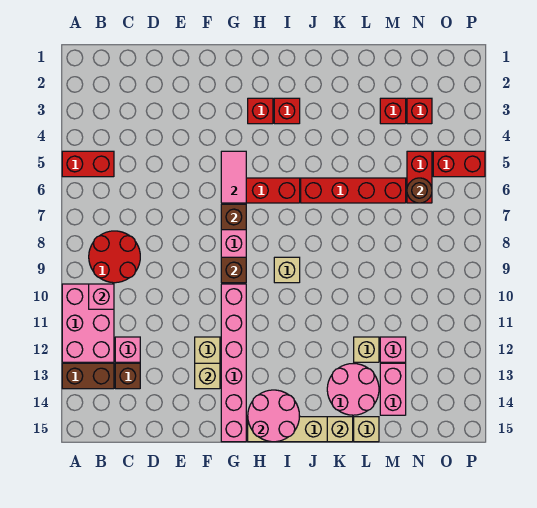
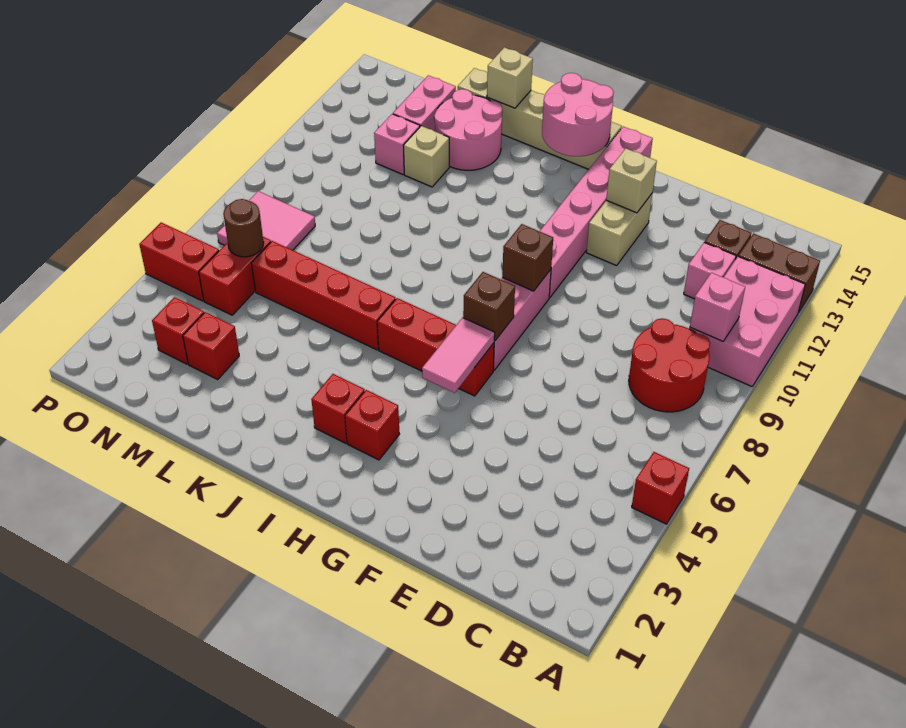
red brick A5:B5 level 1 -> red brick A5 level 1
tan brick I9 level 1 -> none
none -> pink tile N7:O8 level 1

